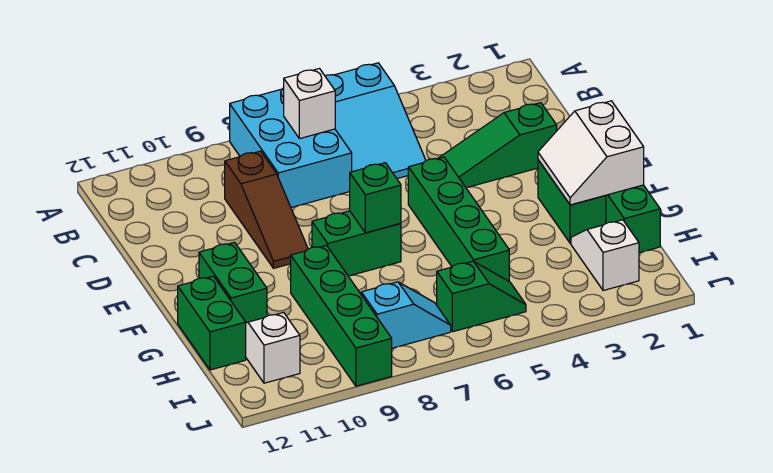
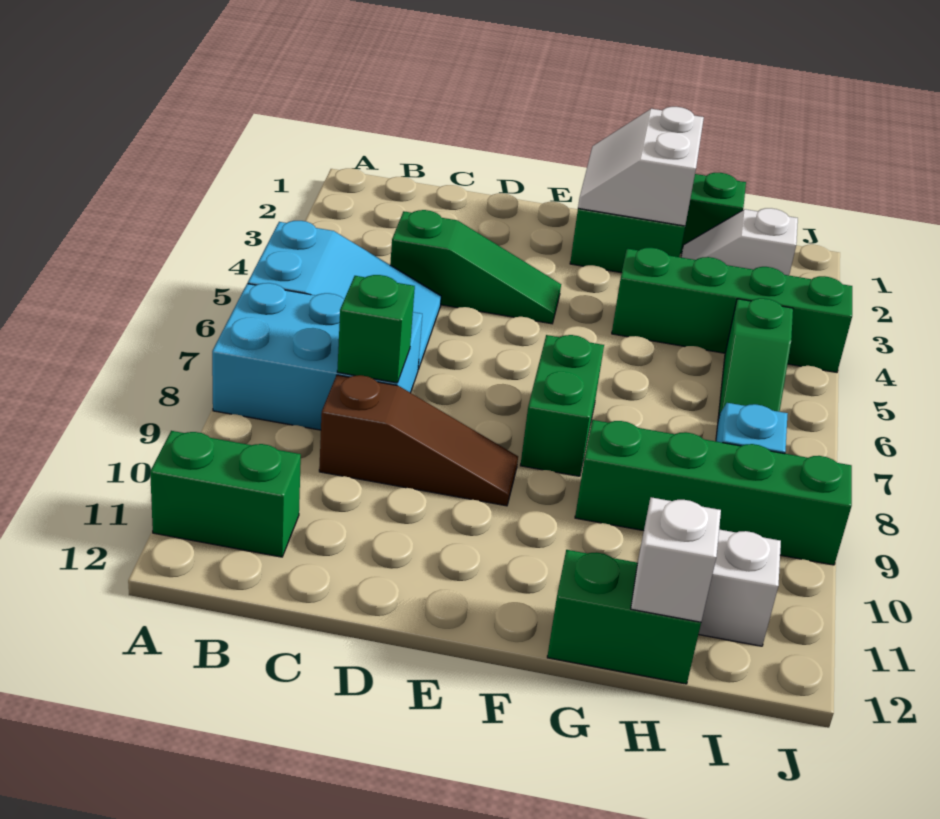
white brick B7 level 2 -> white brick H12 level 2
green slope D2:D4 level 1 top 2 -> green slope C4:E4 level 1 top C
green brick E5:H5 level 1 -> green brick G4:J4 level 1
white slope F1:G2 level 2 top 1 -> white slope F1:G2 level 2 top G
green brick F7 level 2 -> green brick C8 level 2
green brick F11:G11 level 1 -> green brick A11:B11 level 1
green slope I5:I6 level 1 top 6 -> green slope I5:I6 level 1 top 5

